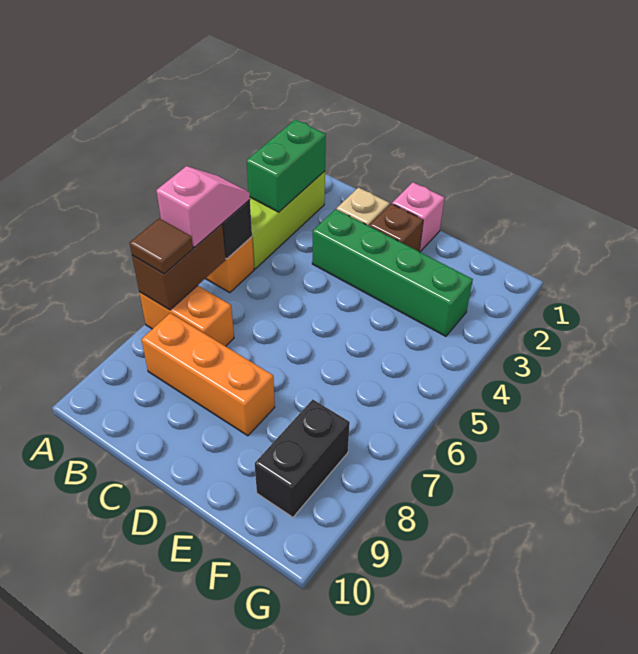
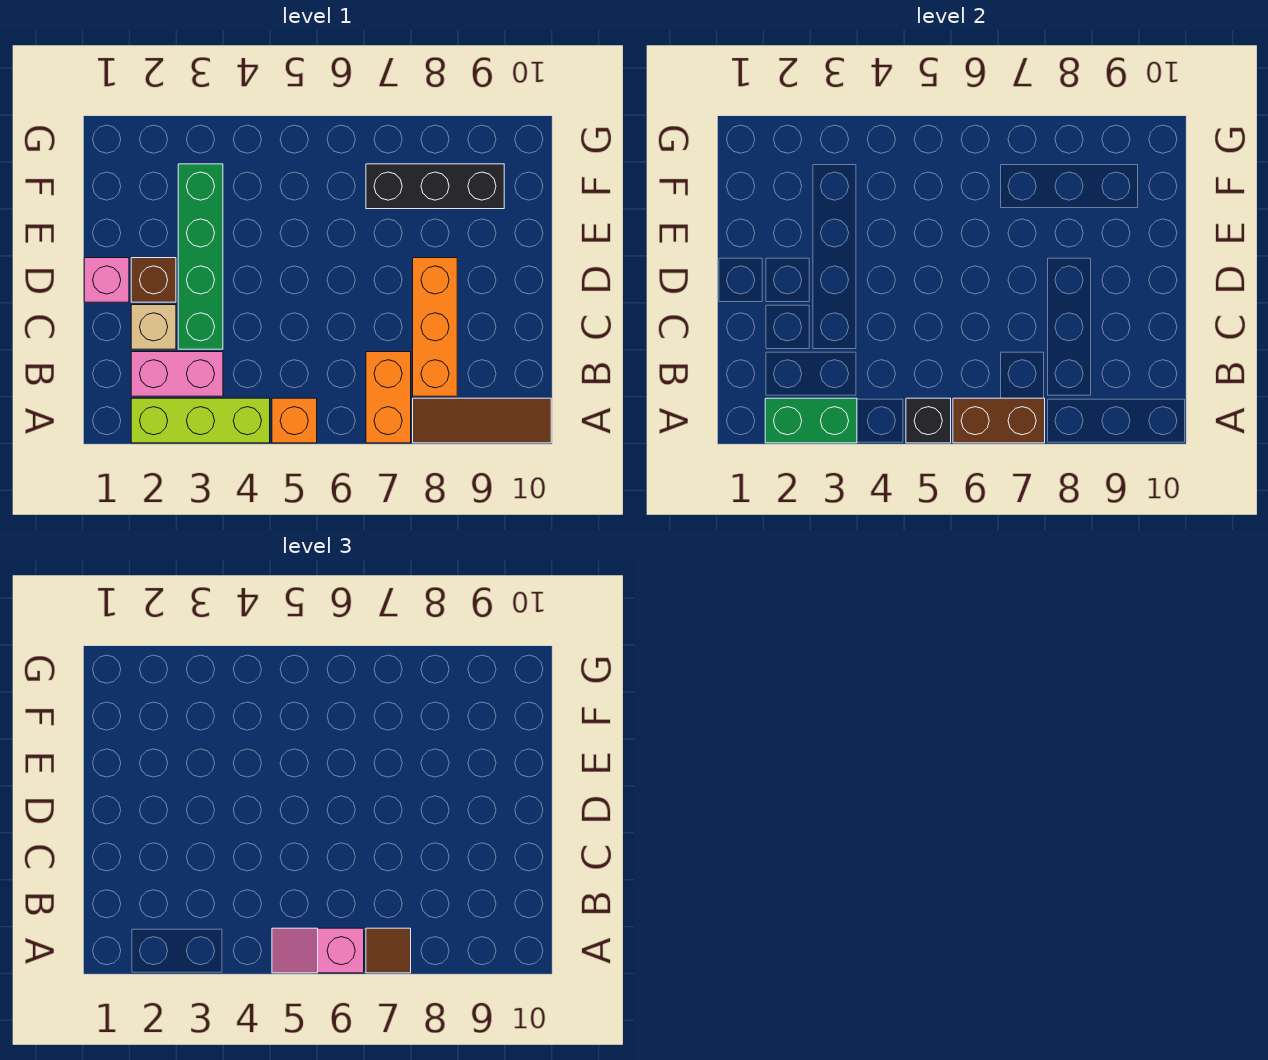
none -> brown tile A8:A10 level 1
none -> pink brick B2:B3 level 1
black brick F8:F9 level 1 -> black brick F7:F9 level 1

